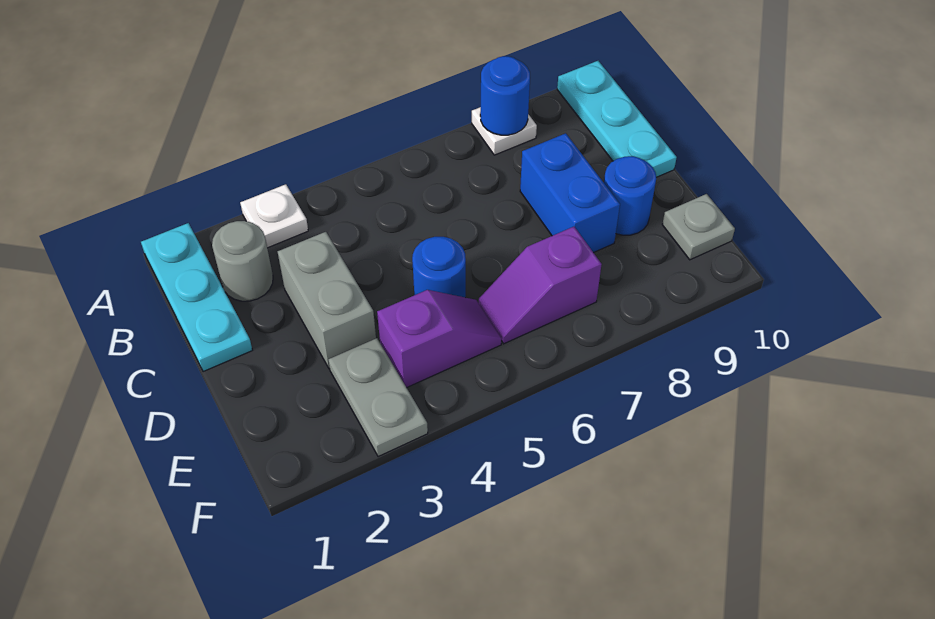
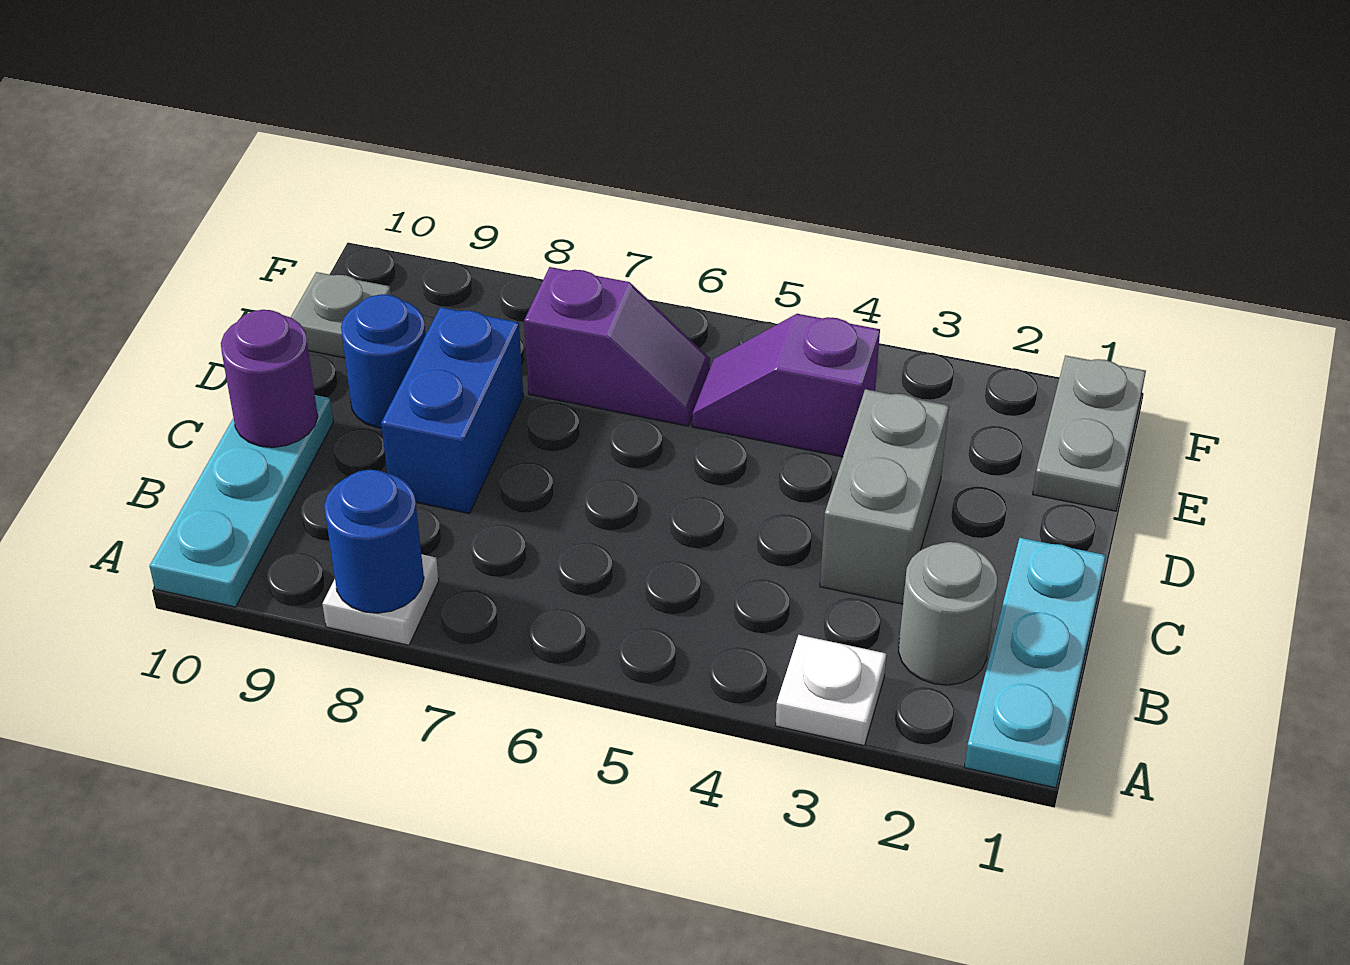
none -> purple round brick C10 level 2
blue round brick D5 level 1 -> none
grey plate E3:F3 level 1 -> grey plate E1:F1 level 1

